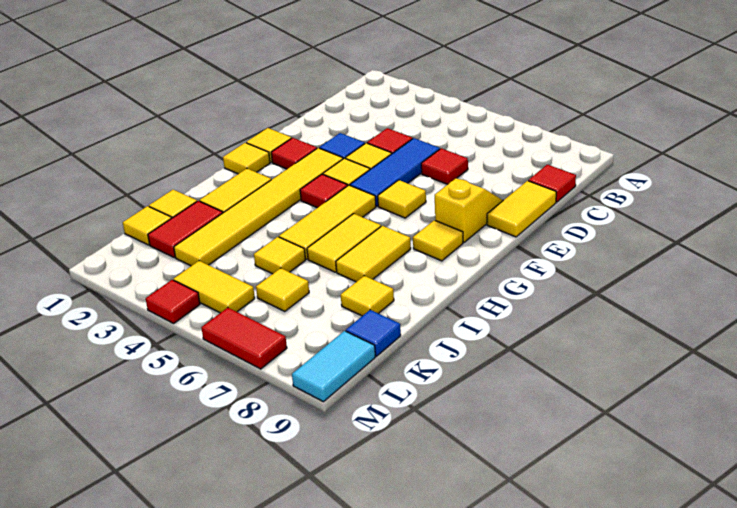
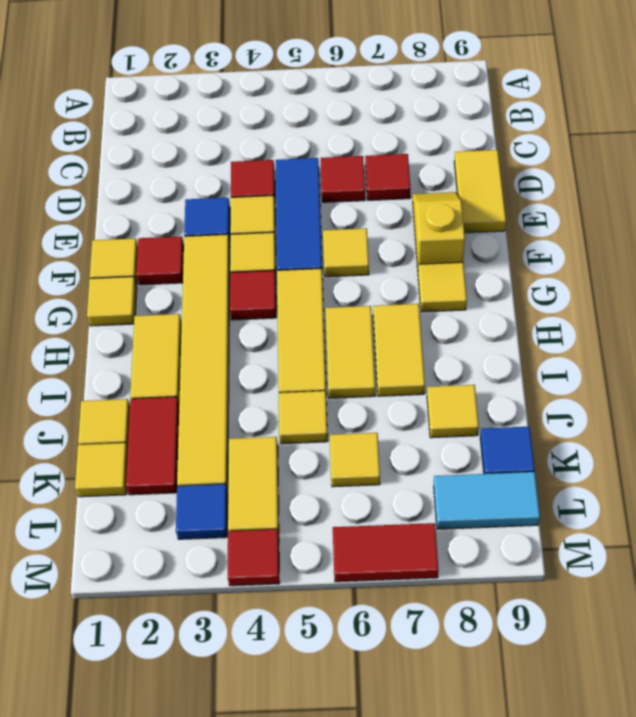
red tile C9 level 1 -> red tile D7 level 1
none -> blue tile L3 level 1
yellow tile L4:L5 level 1 -> yellow tile K4:L4 level 1
cyan tile L9:M9 level 1 -> cyan tile L8:L9 level 1

